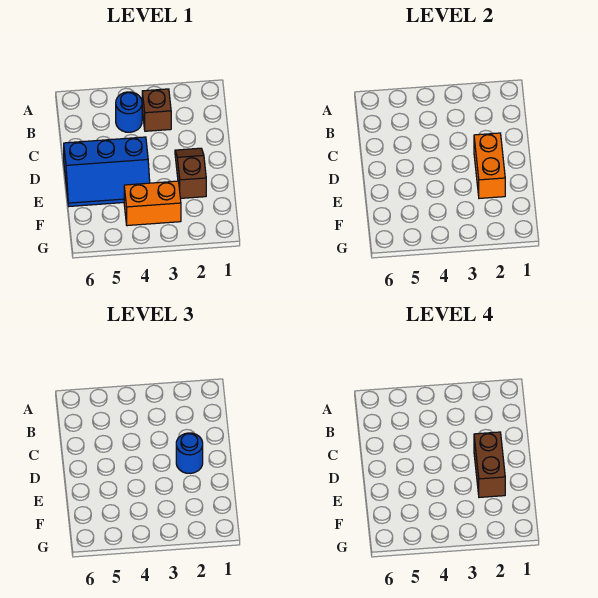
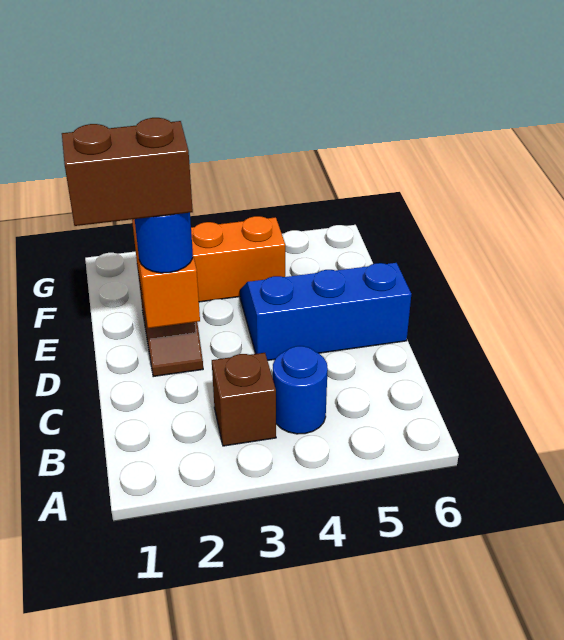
brown brick D2:E2 level 4 -> brown brick D1:D2 level 4

